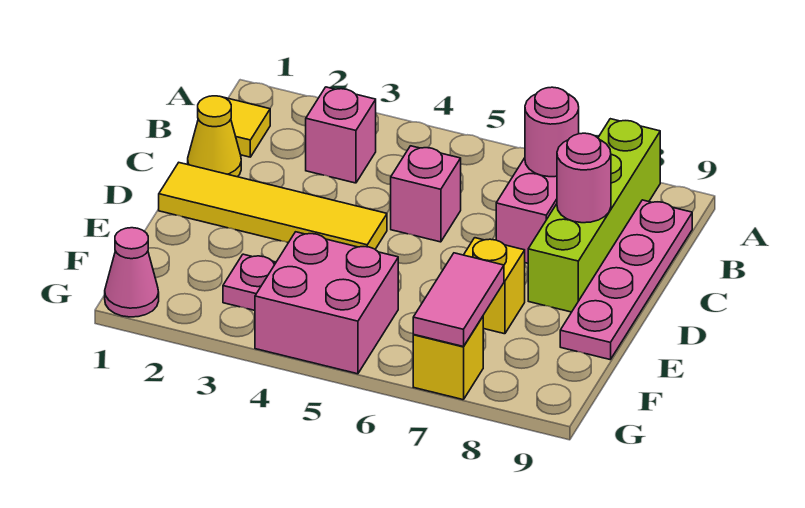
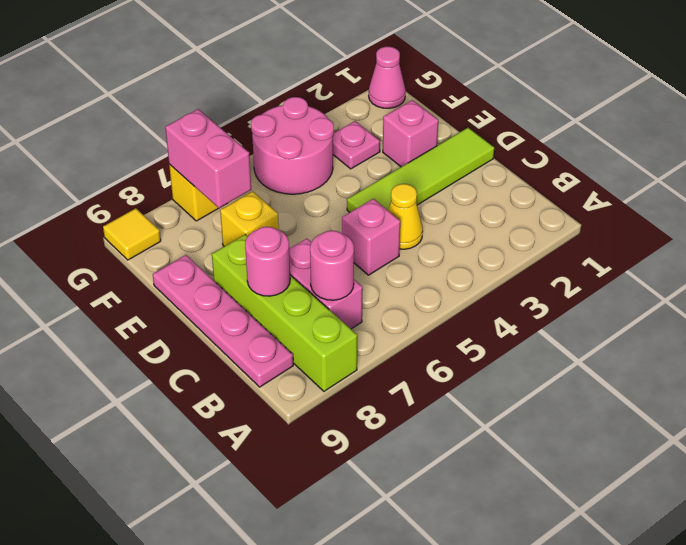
yellow tile B1 level 1 -> yellow tile G9 level 1
pink brick B3 level 1 -> pink brick E2 level 1
yellow cone C1 level 1 -> yellow cone C4 level 1
yellow tile D1:D4 level 1 -> lime tile D1:D4 level 1
pink brick F4:G5 level 1 -> pink round brick F4:G5 level 1
pink tile F7:G7 level 2 -> pink brick F7:G7 level 2

